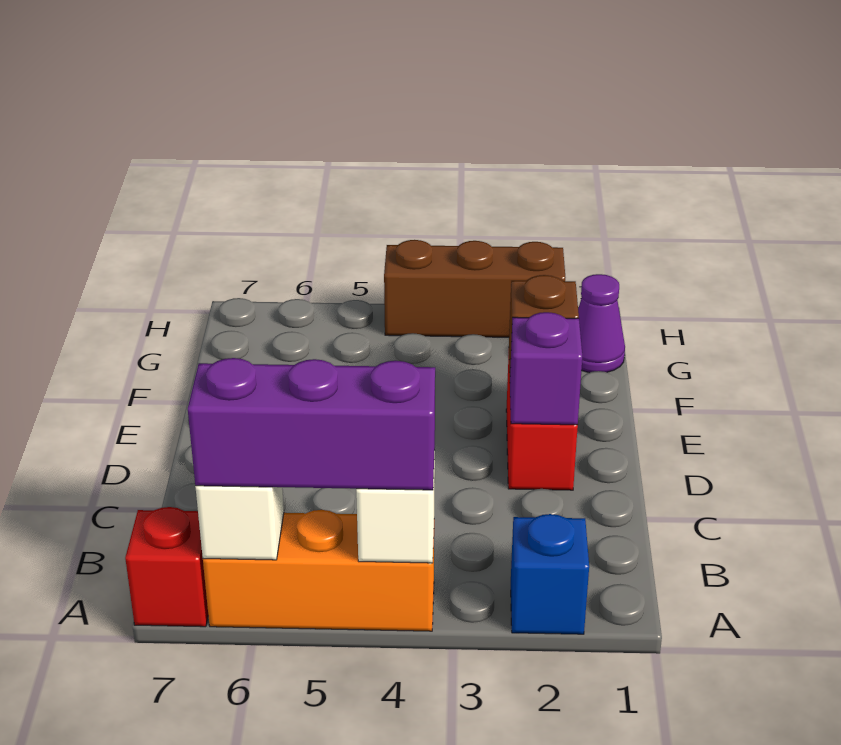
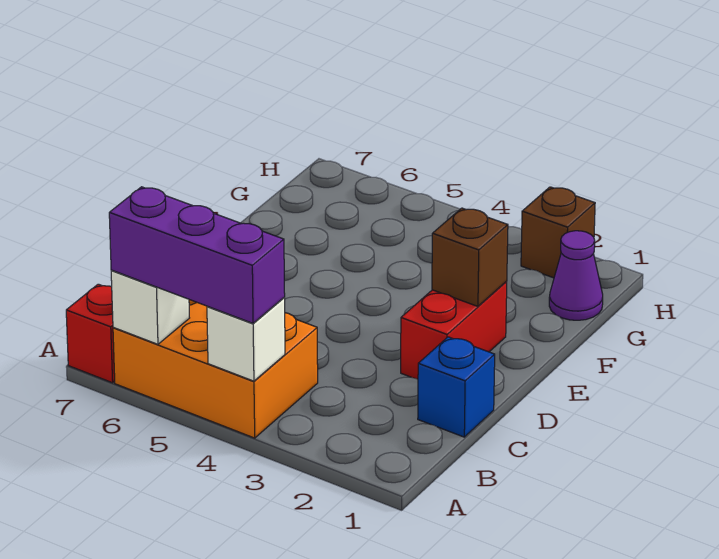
blue brick A2 level 1 -> blue brick C1 level 1
orange brick A4:A6 level 1 -> orange brick A4:B6 level 1
purple brick D2 level 2 -> none
brown brick H2:H4 level 1 -> brown brick H2 level 1

